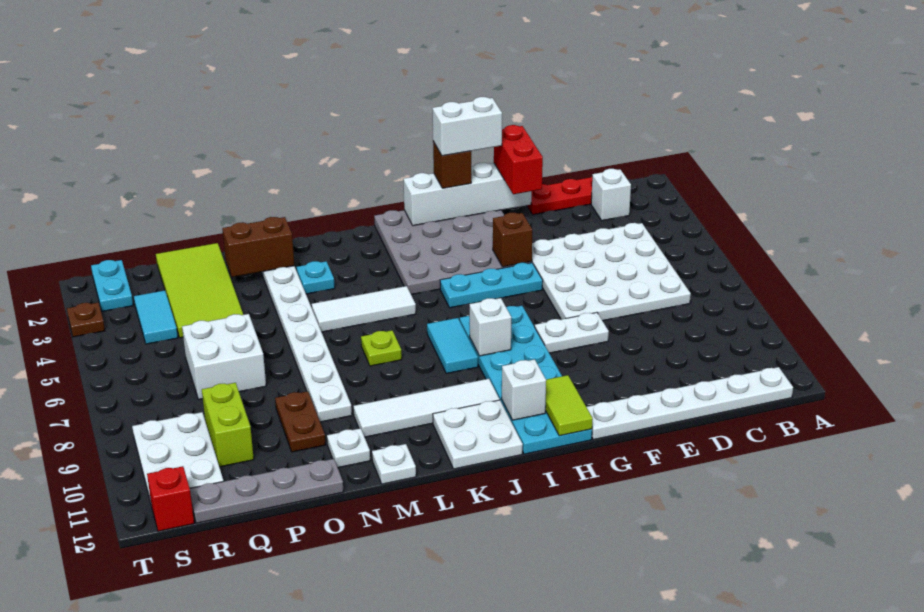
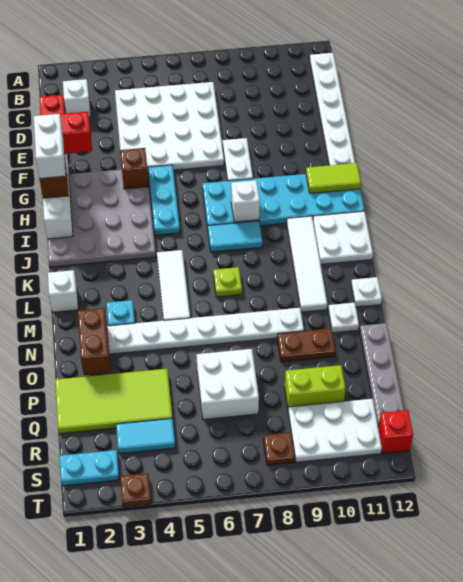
white brick I11 level 2 -> white brick L1 level 1
none -> brown plate S8 level 1

